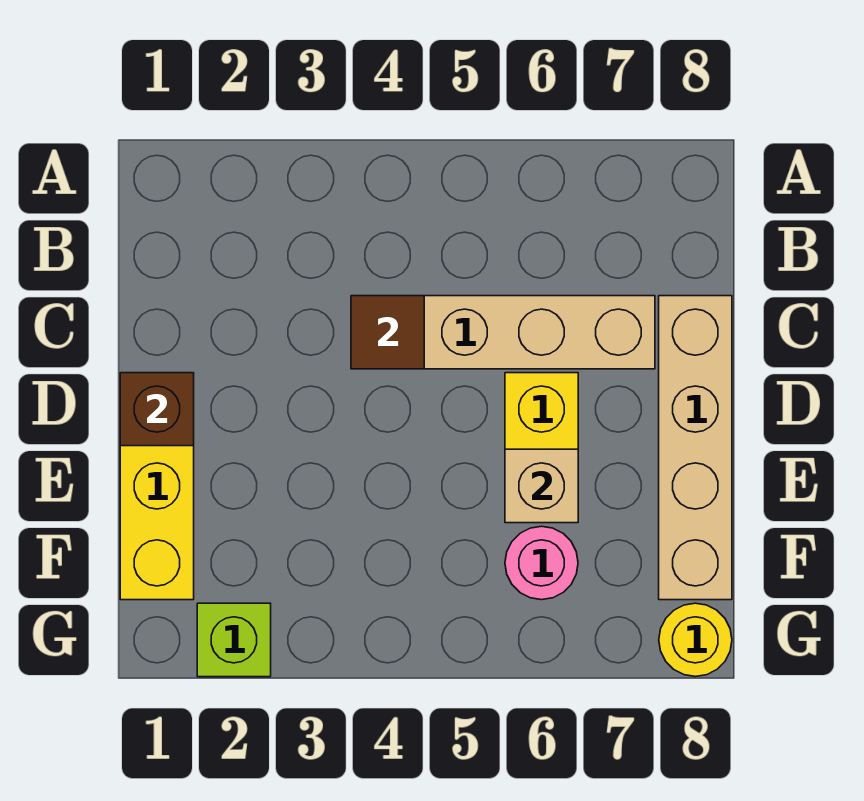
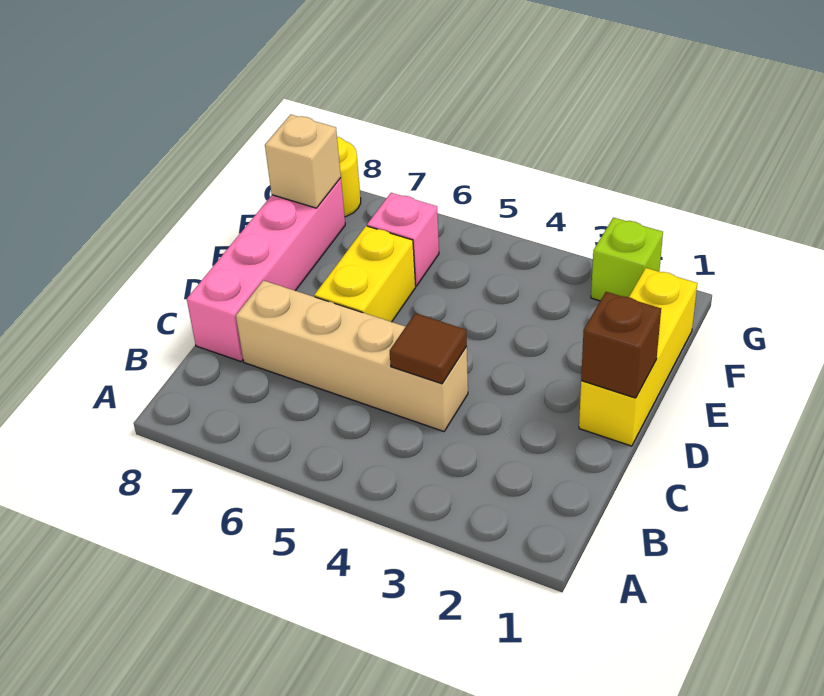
tan brick C8:F8 level 1 -> pink brick C8:F8 level 1
tan brick E6 level 2 -> tan brick F8 level 2
pink round brick F6 level 1 -> pink brick F6 level 1

